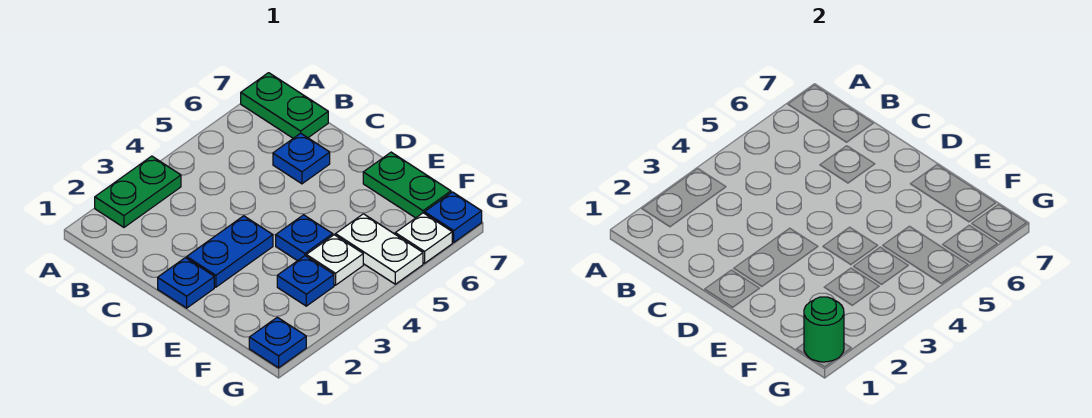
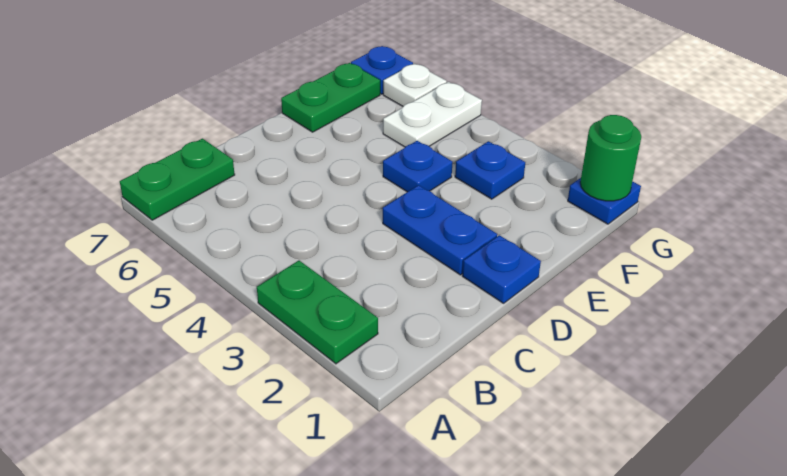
blue plate C6 level 1 -> none
white plate F4 level 1 -> none

